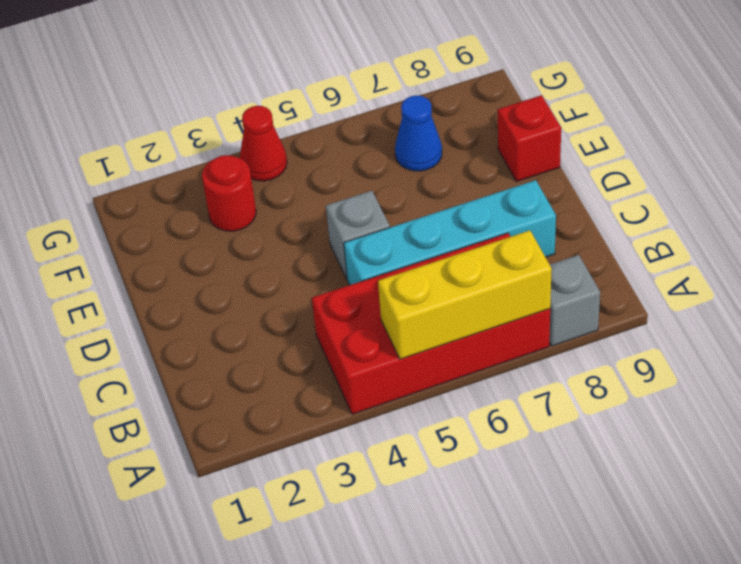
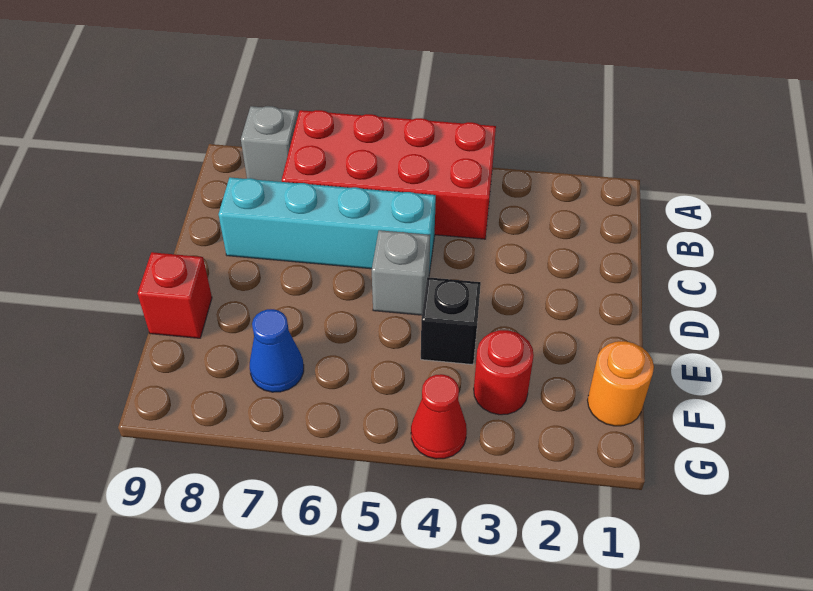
yellow brick A5:A7 level 2 -> none
none -> black brick E4 level 1
none -> orange round brick F1 level 1

